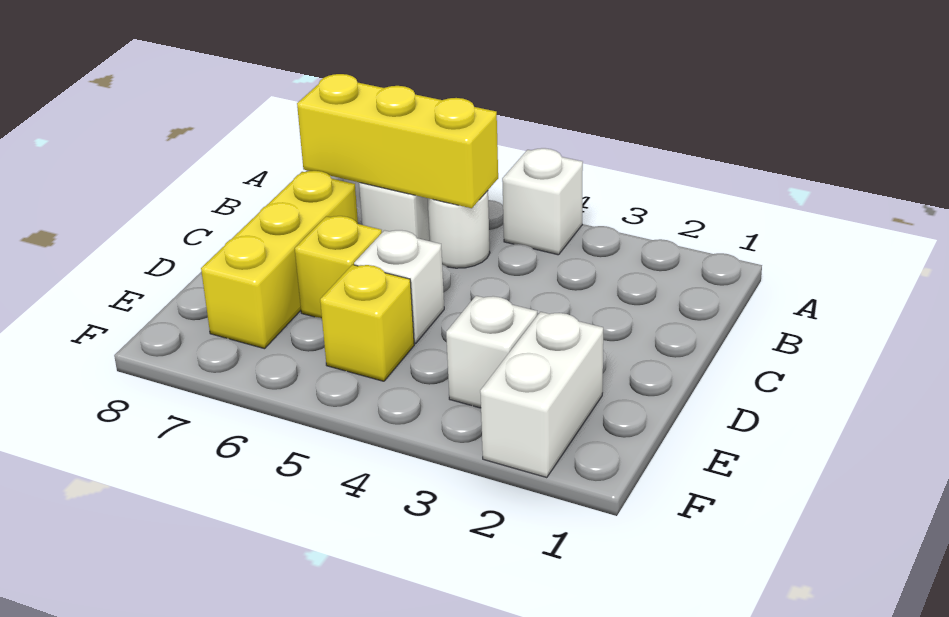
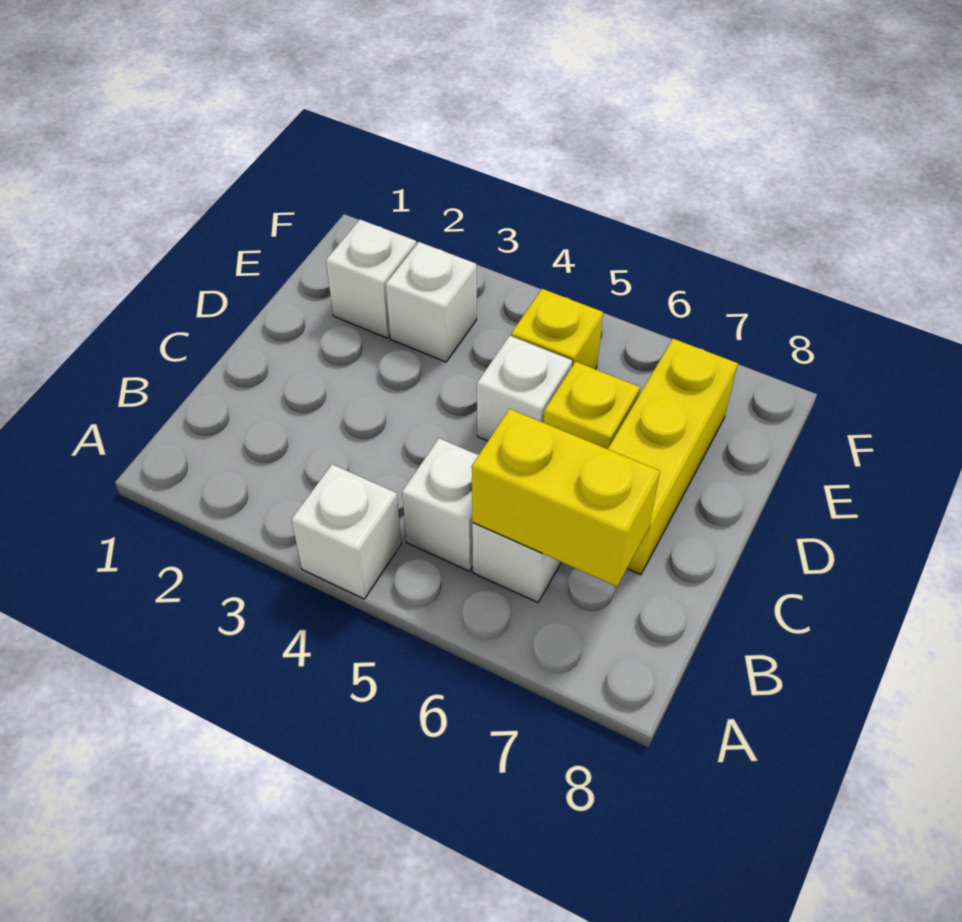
white round brick B5 level 1 -> white brick B5 level 1
yellow brick B5:B7 level 2 -> yellow brick B6:B7 level 2
white brick E2:F2 level 1 -> white brick E2 level 1

